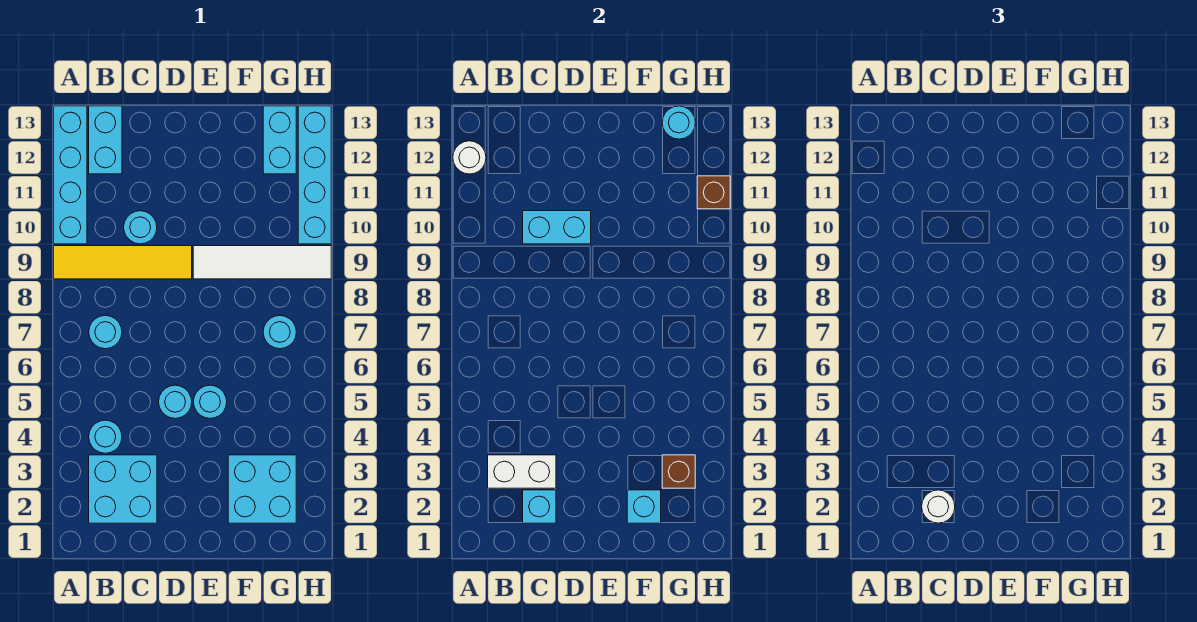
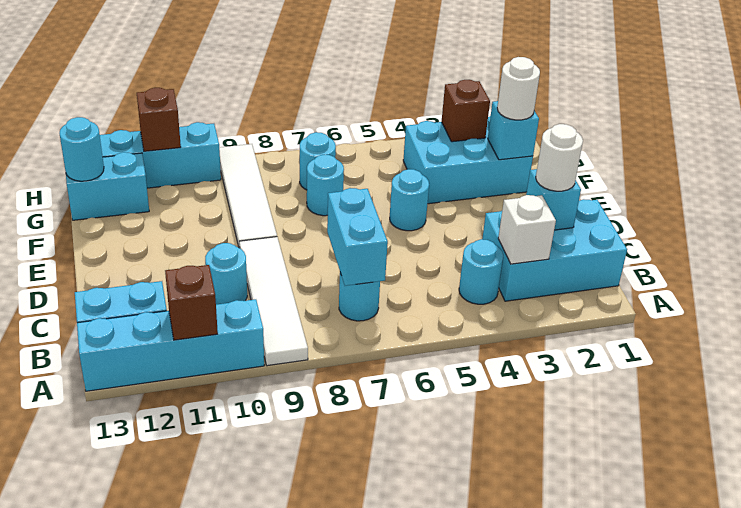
yellow tile A9:D9 level 1 -> white tile A9:D9 level 1
none -> brown brick A11 level 2
white round brick A12 level 2 -> white round brick F2 level 3
cyan brick B2:C3 level 1 -> cyan brick B1:C3 level 1
white brick B3:C3 level 2 -> white brick B3 level 2
cyan brick C10:D10 level 2 -> cyan brick B7:C7 level 2
cyan round brick D5 level 1 -> cyan round brick F7 level 1
cyan brick F2:G3 level 1 -> cyan brick F2:G4 level 1

